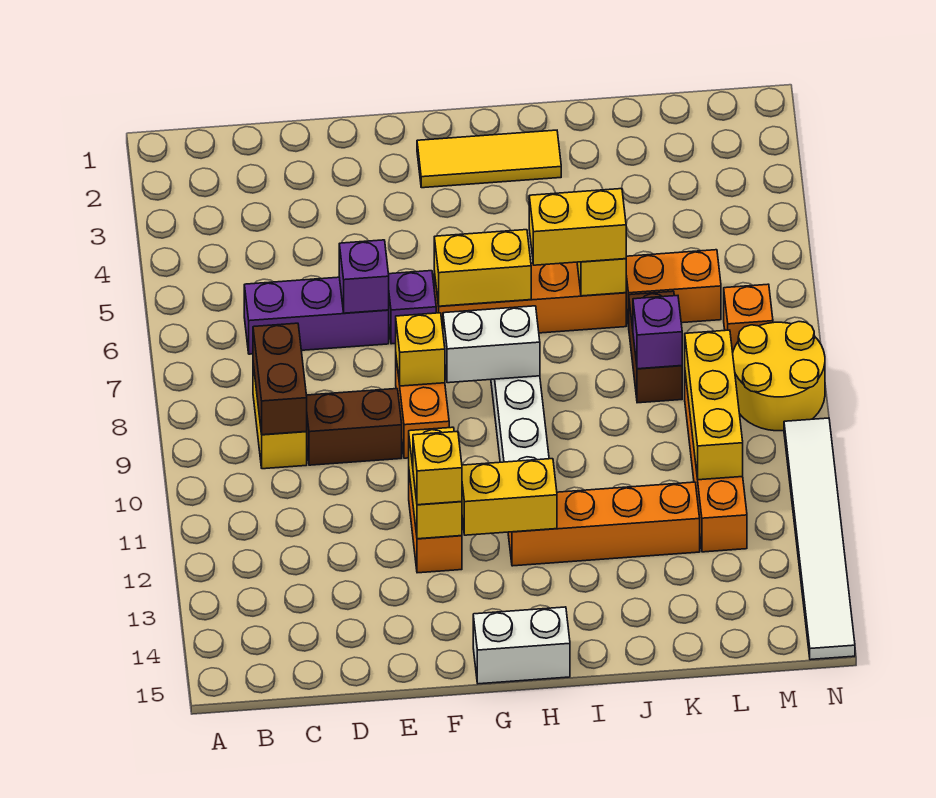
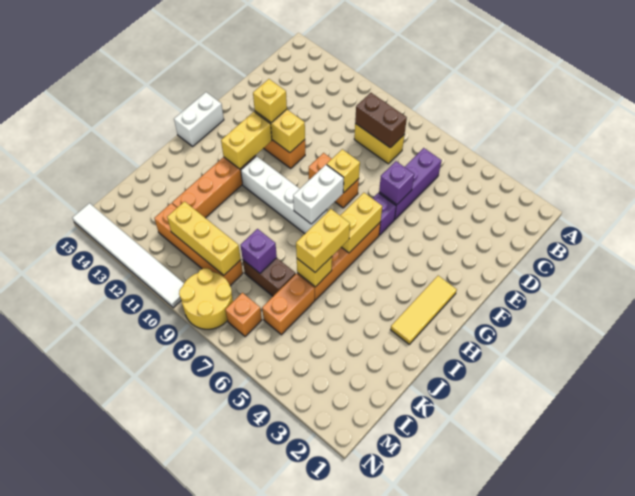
brown brick D9:E9 level 1 -> none

